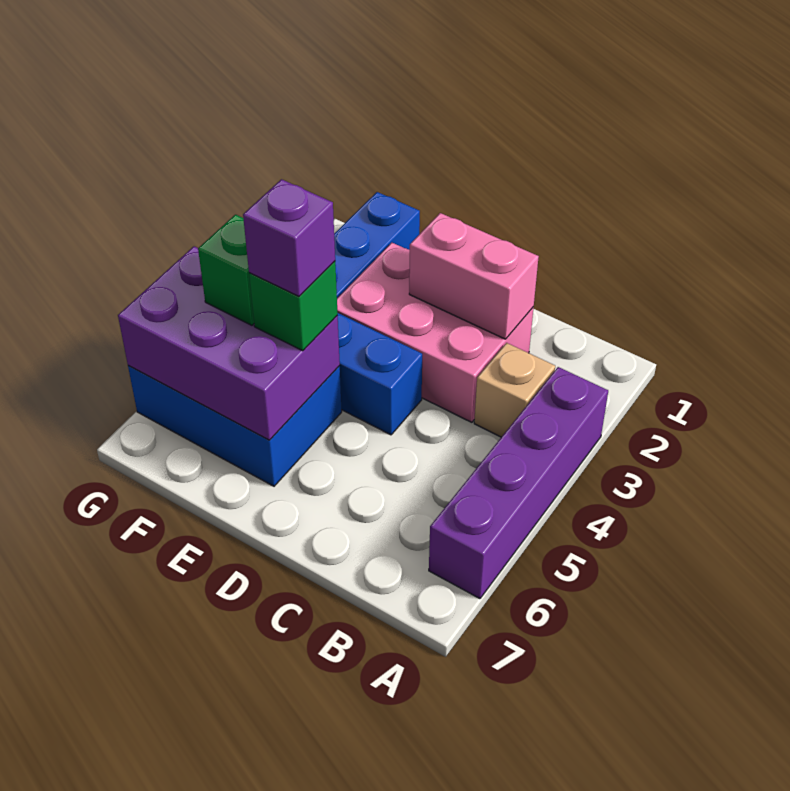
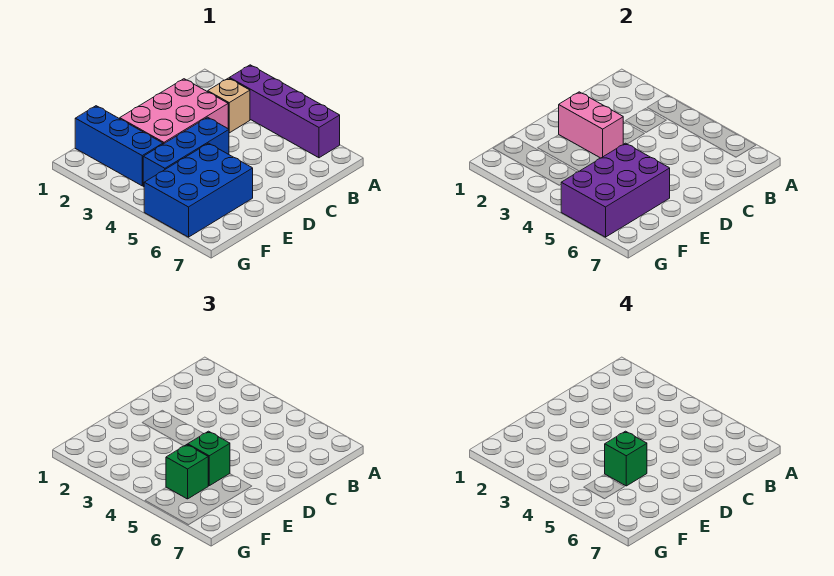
pink brick C2:D2 level 2 -> pink brick D2:D3 level 2
purple brick E5 level 4 -> green brick E5 level 4

